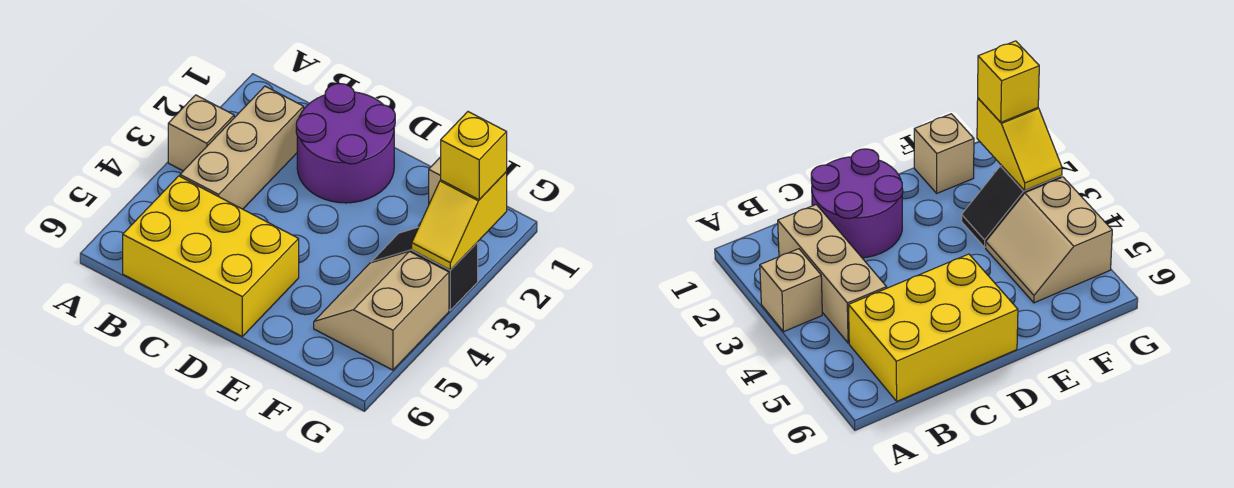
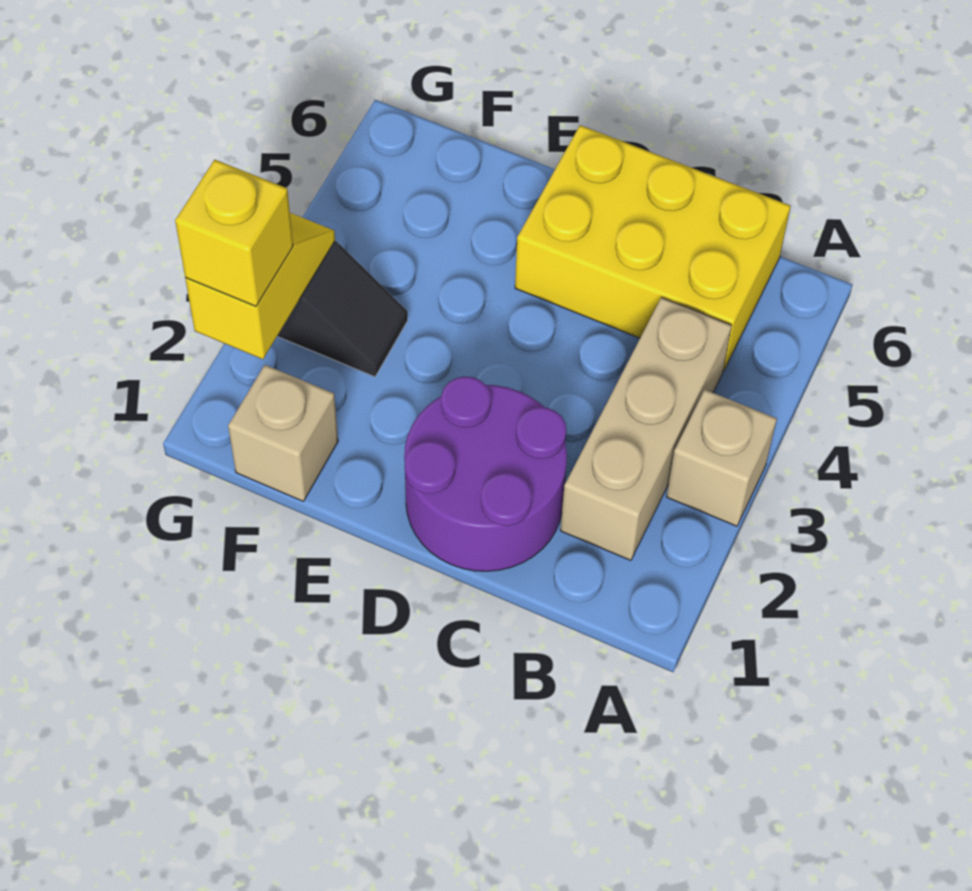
tan slope F4:G5 level 1 top G -> none

